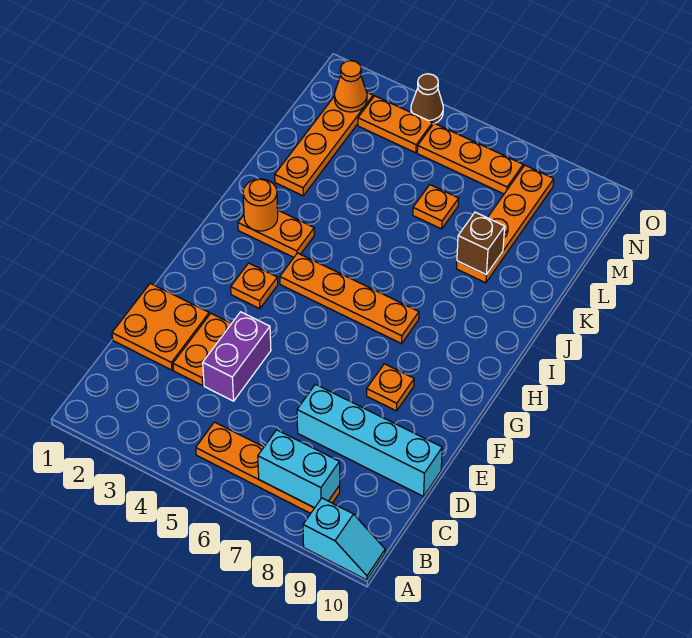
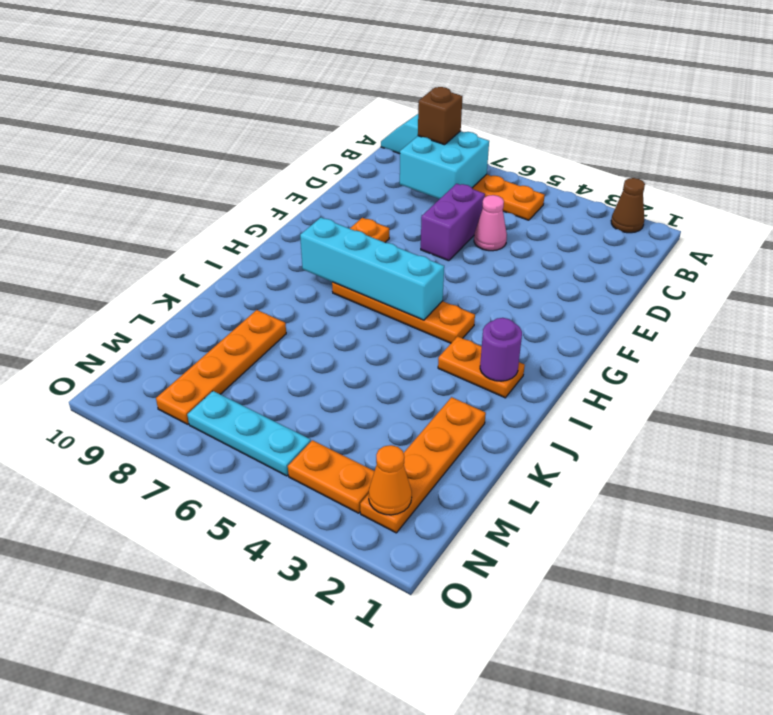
cyan brick B7:B8 level 2 -> cyan brick B7:C8 level 2
orange plate D1:E2 level 1 -> none
orange plate D3:E3 level 1 -> none
purple brick D4:E4 level 1 -> purple brick D6:E6 level 1
none -> pink cone D5 level 1
cyan brick D7:D10 level 1 -> cyan brick H5:H8 level 2
orange plate G3 level 1 -> none
orange round brick I2 level 2 -> purple round brick I2 level 2
brown brick K8 level 2 -> brown brick B8 level 3
orange plate L6 level 1 -> none
orange plate N5:N7 level 1 -> cyan plate N5:N7 level 1
brown cone O4 level 1 -> brown cone A2 level 1

